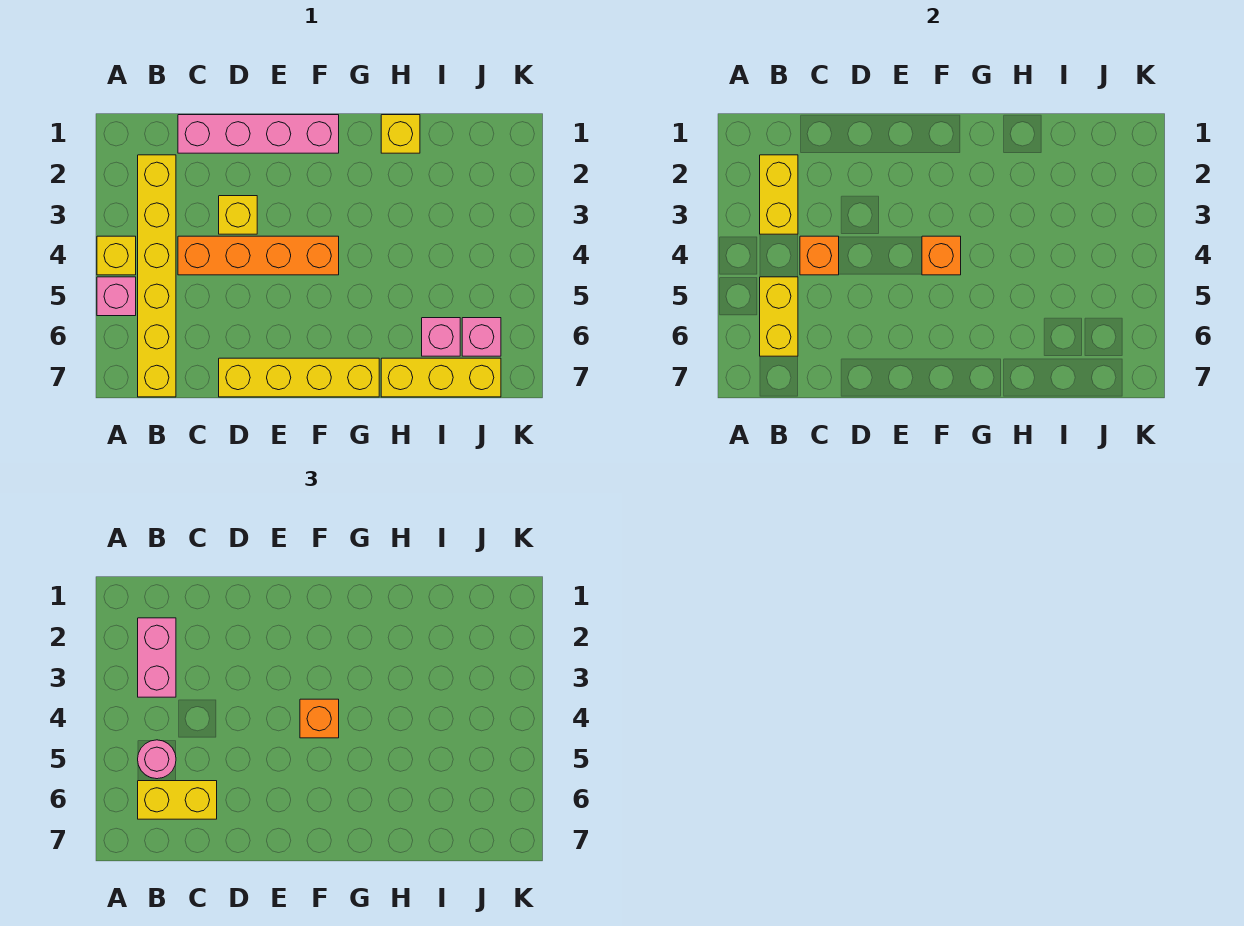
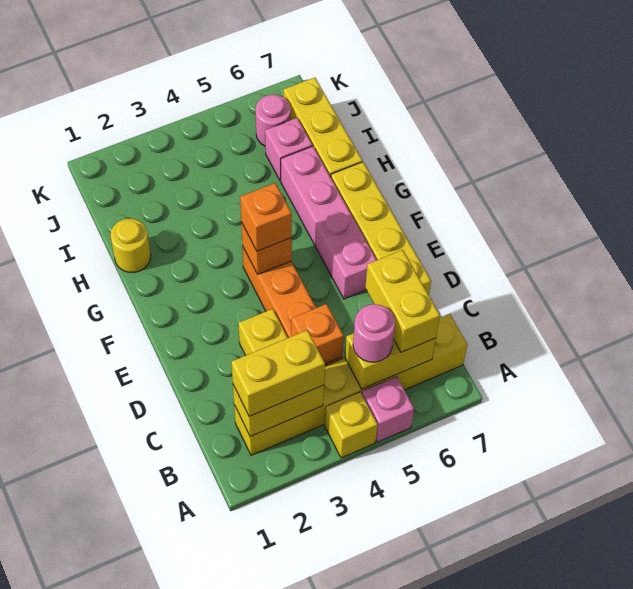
pink brick B2:B3 level 3 -> yellow brick B2:B3 level 3
pink brick C1:F1 level 1 -> pink brick E6:H6 level 1
yellow brick H1 level 1 -> yellow round brick H1 level 1
pink brick J6 level 1 -> pink round brick J6 level 1

